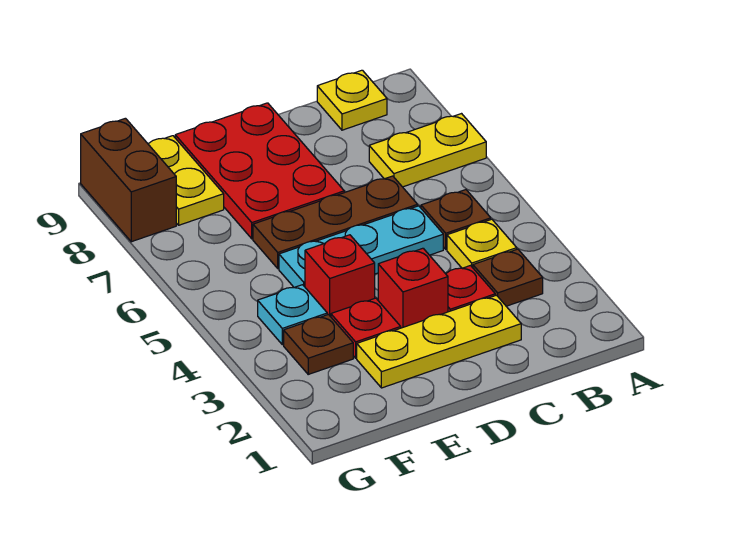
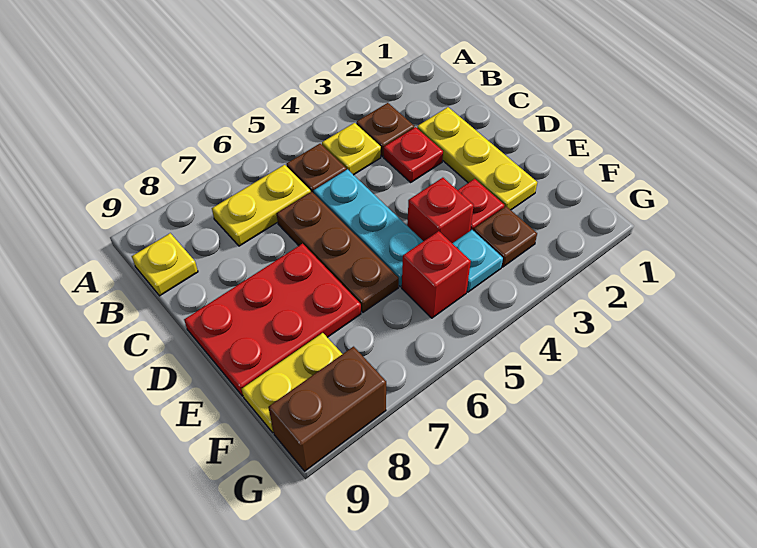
yellow plate A7:B7 level 1 -> yellow plate B6:B7 level 1
red brick D3 level 1 -> red brick F5 level 1

